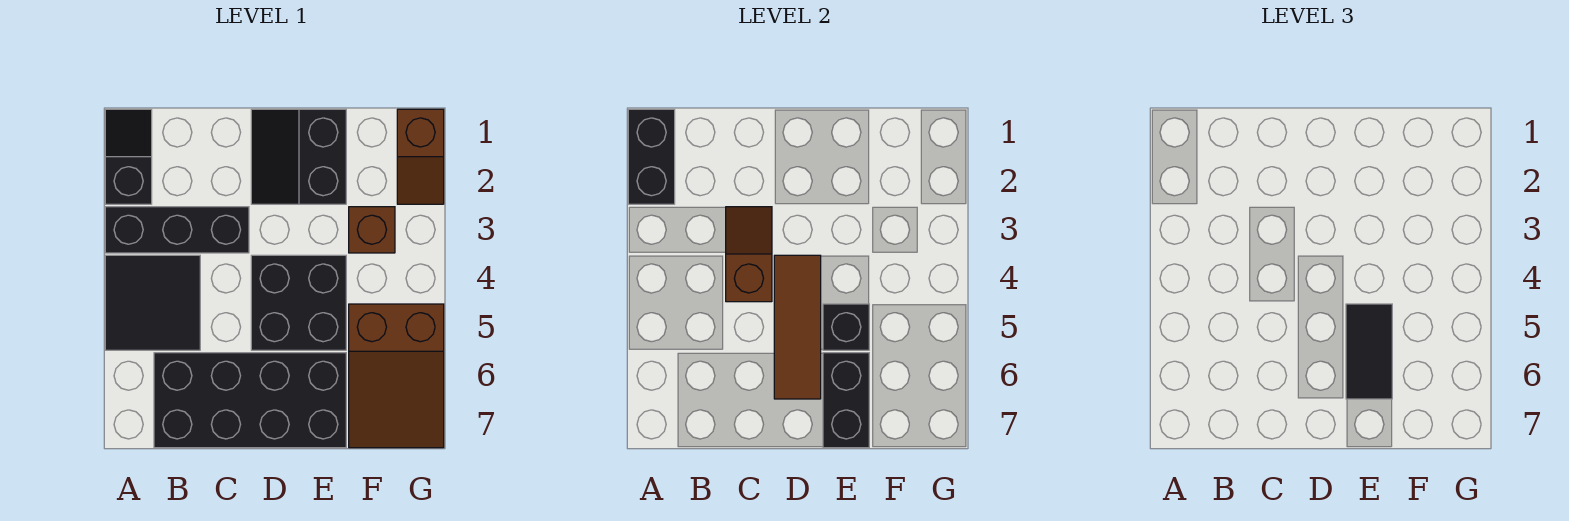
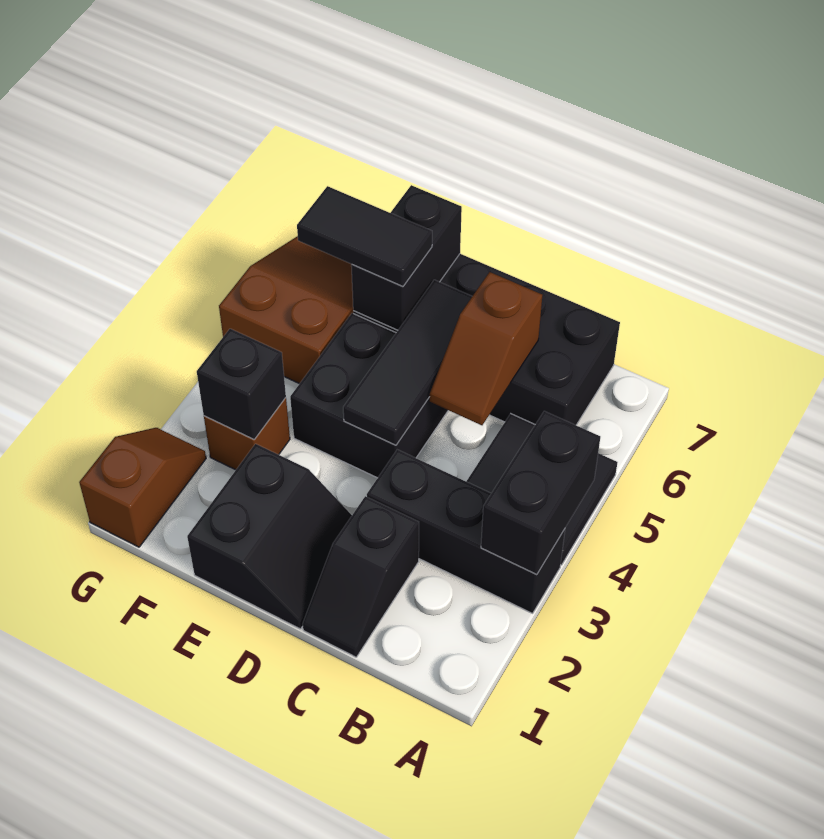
black slope A1:A2 level 1 top 2 -> black slope C1:C2 level 1 top 2
black brick A1:A2 level 2 -> black brick A3:A4 level 2
brown slope C3:C4 level 2 top 4 -> brown slope C5:C6 level 2 top 6
brown tile D4:D6 level 2 -> black tile D4:D6 level 2
black brick E5 level 2 -> black brick F3 level 2
black tile E5:E6 level 3 -> black tile E6:F6 level 3

